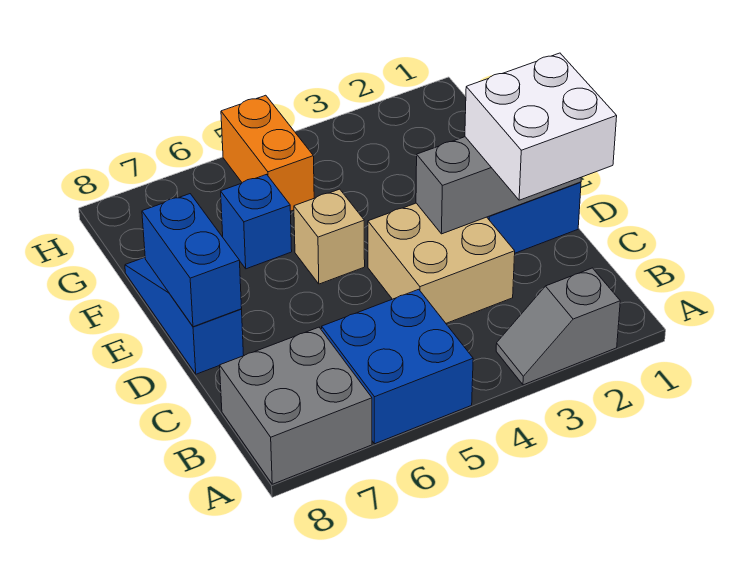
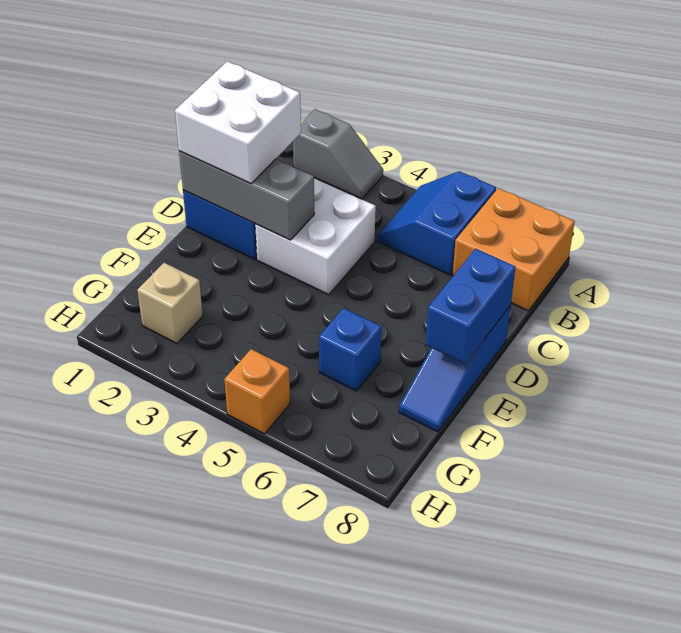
blue brick A5:B6 level 1 -> blue slope A5:B6 level 1 top 6
grey brick A7:B8 level 1 -> orange brick A7:B8 level 1
tan brick C3:D4 level 1 -> white brick C3:D4 level 1
tan brick E5 level 1 -> tan brick G2 level 1
orange brick G5:H5 level 1 -> orange brick H5 level 1

